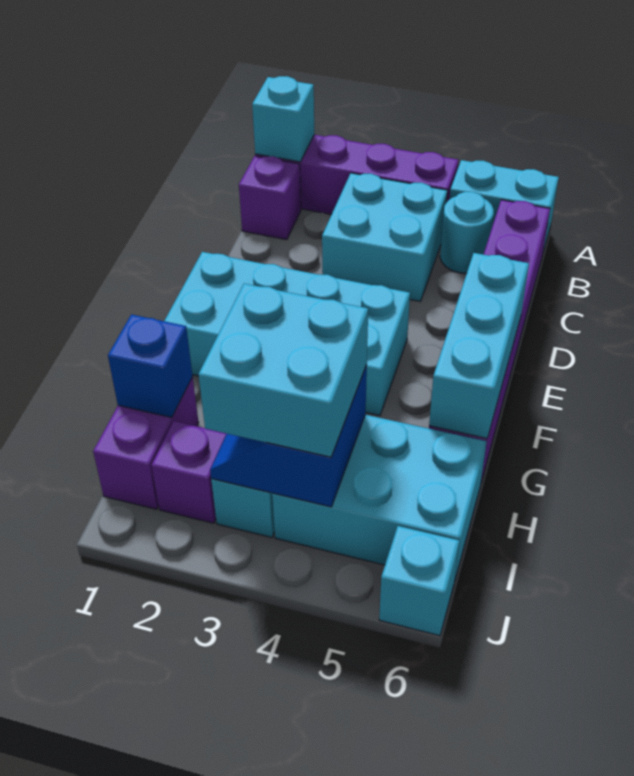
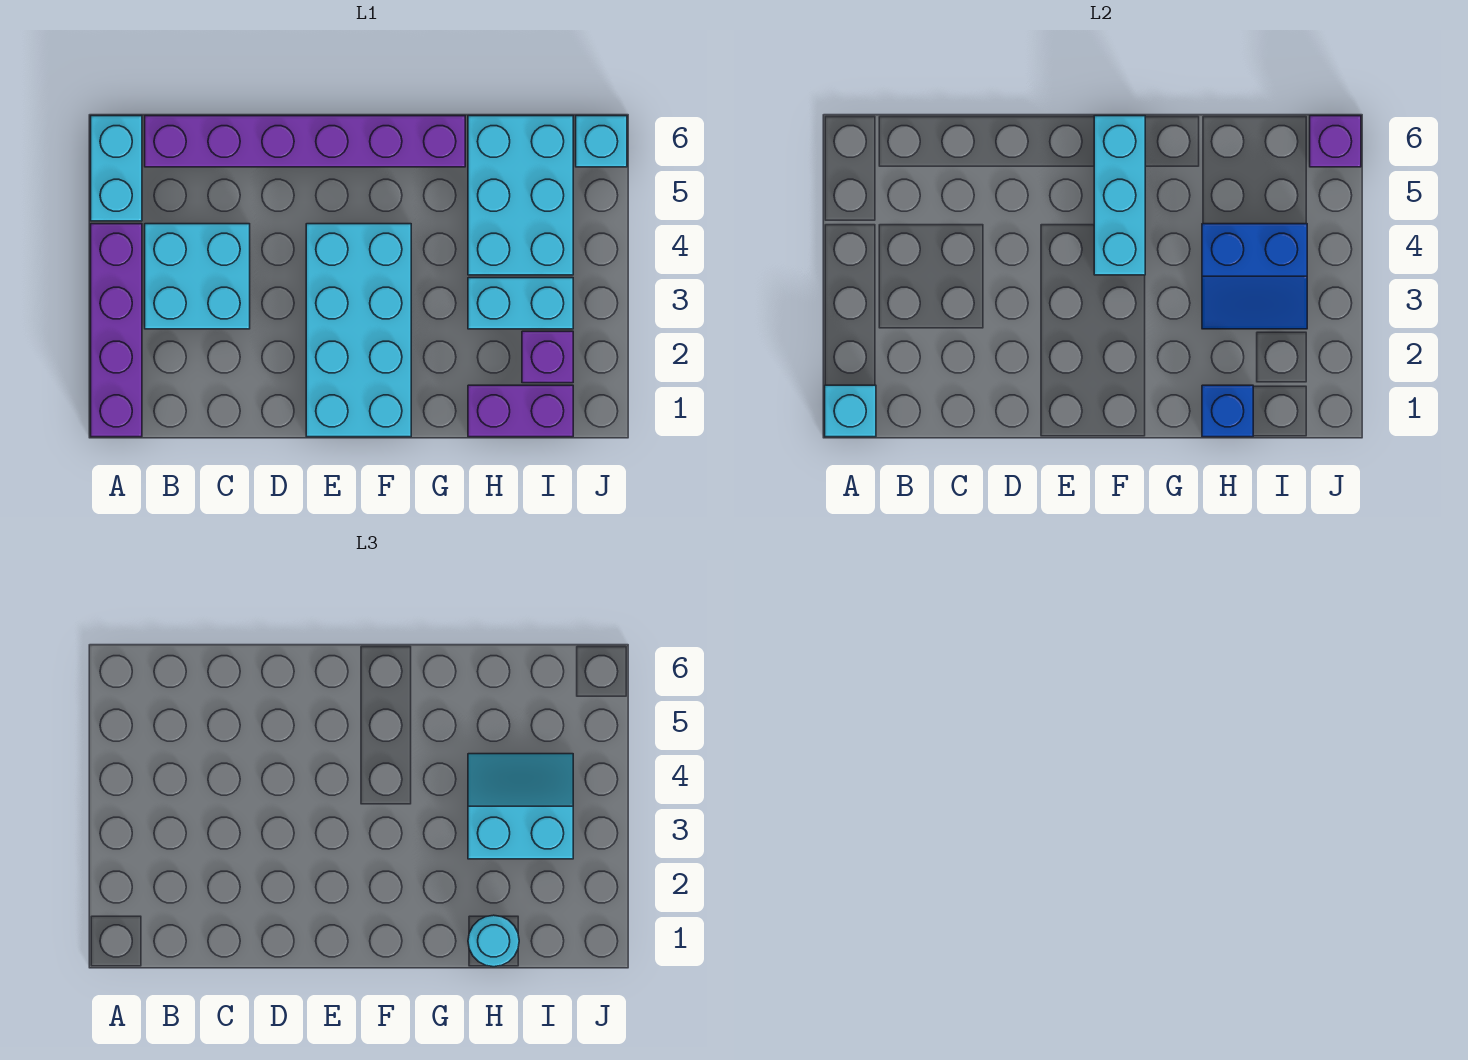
purple brick B1 level 1 -> purple brick J6 level 2
cyan round brick B5 level 1 -> cyan round brick H1 level 3
cyan brick E6:G6 level 2 -> cyan brick F4:F6 level 2
cyan brick H3:I4 level 3 -> cyan slope H3:I4 level 3 top 3

